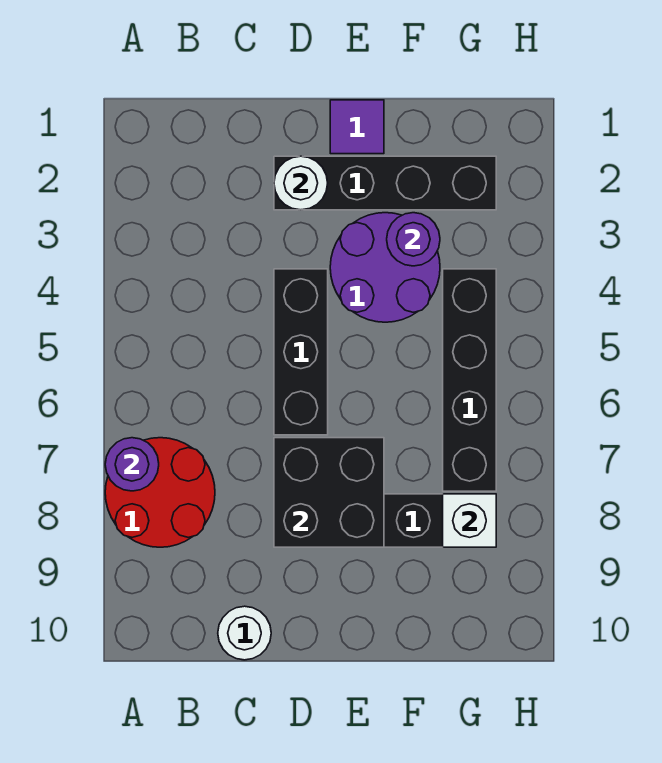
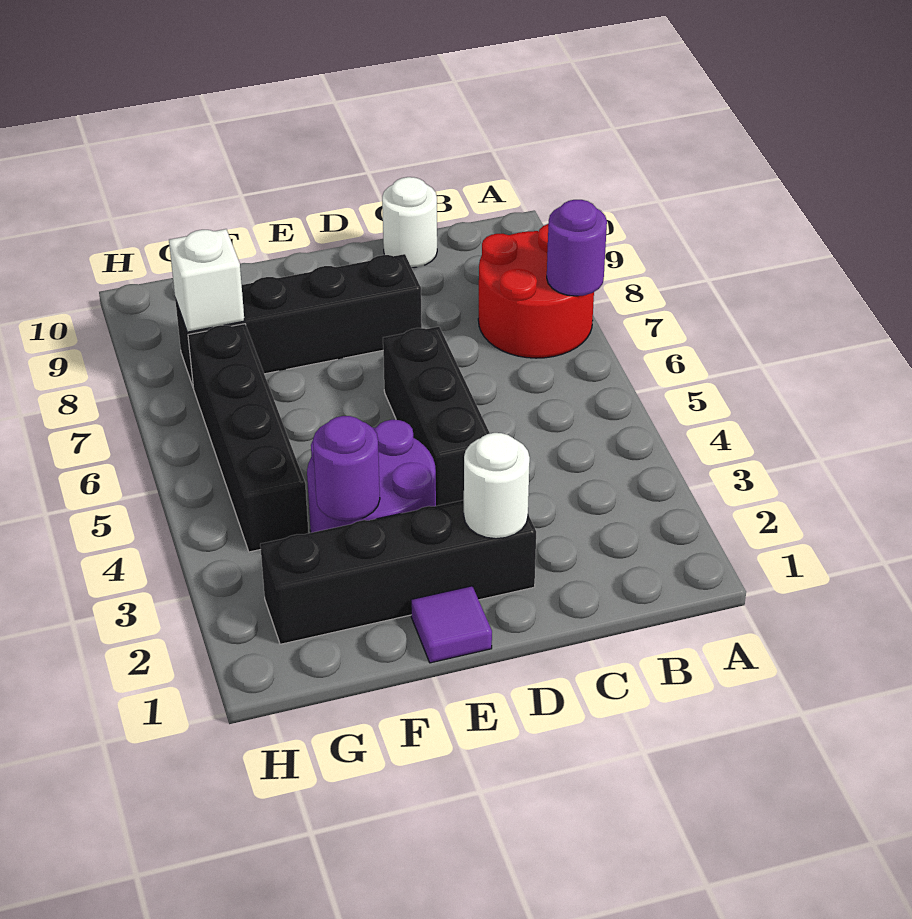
black brick D7:E8 level 2 -> none

